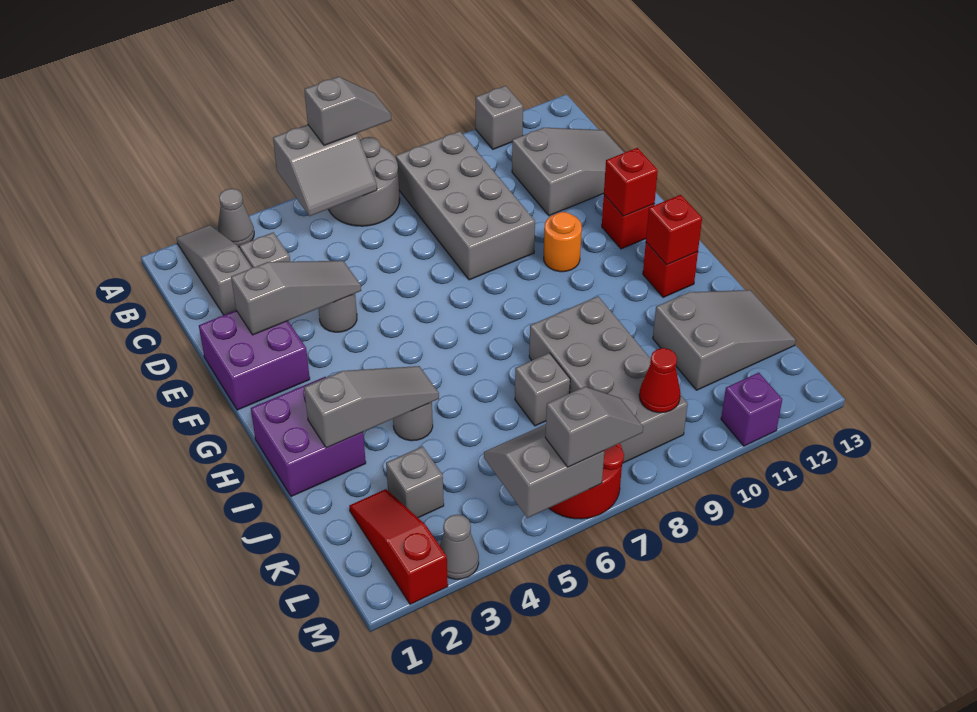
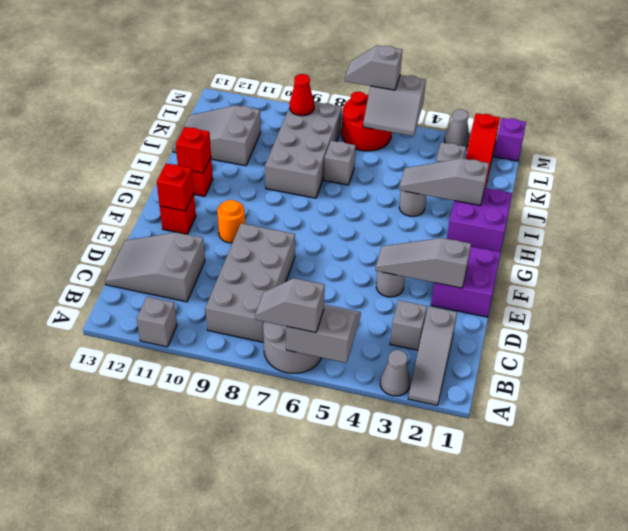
purple brick M11 level 1 -> purple brick M1 level 1

